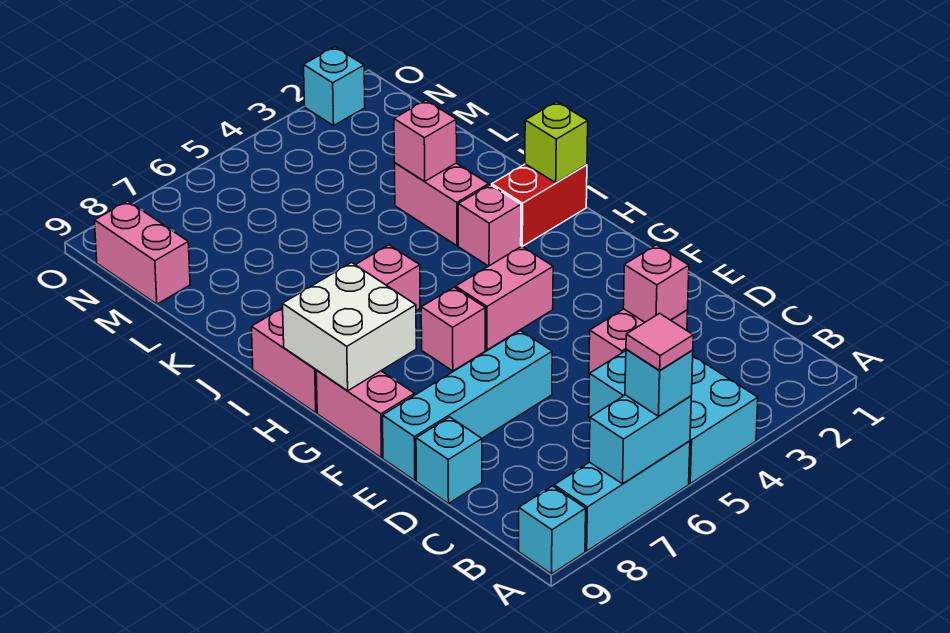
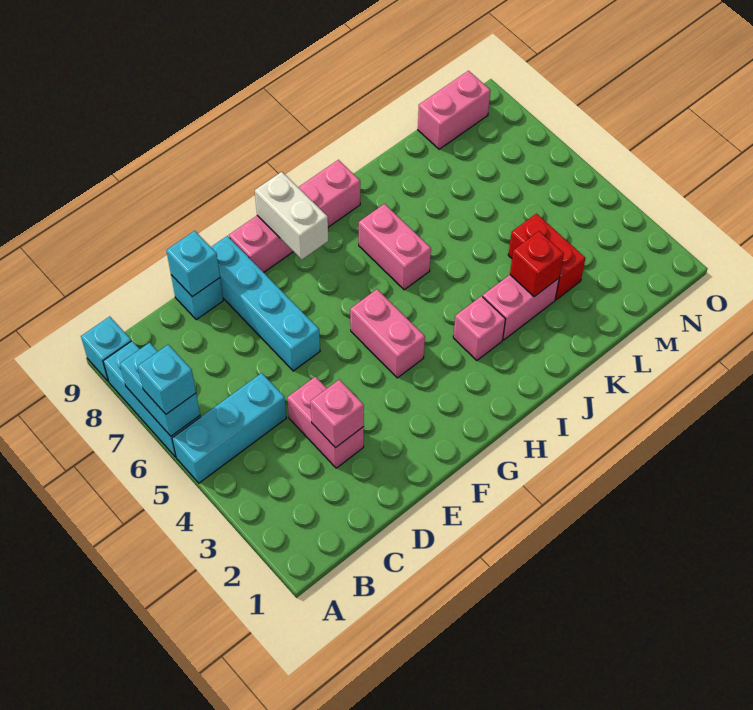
cyan brick A4:C5 level 1 -> cyan brick A5:C5 level 1
pink tile A6 level 4 -> none
pink brick G6 level 1 -> none
white brick G8:H9 level 2 -> white brick G8:G9 level 2
red brick I1:I2 level 1 -> red brick L3:L4 level 1
lime brick I1 level 2 -> none
pink brick K3 level 2 -> red brick K3 level 2
cyan brick O2 level 1 -> cyan brick D9 level 2

